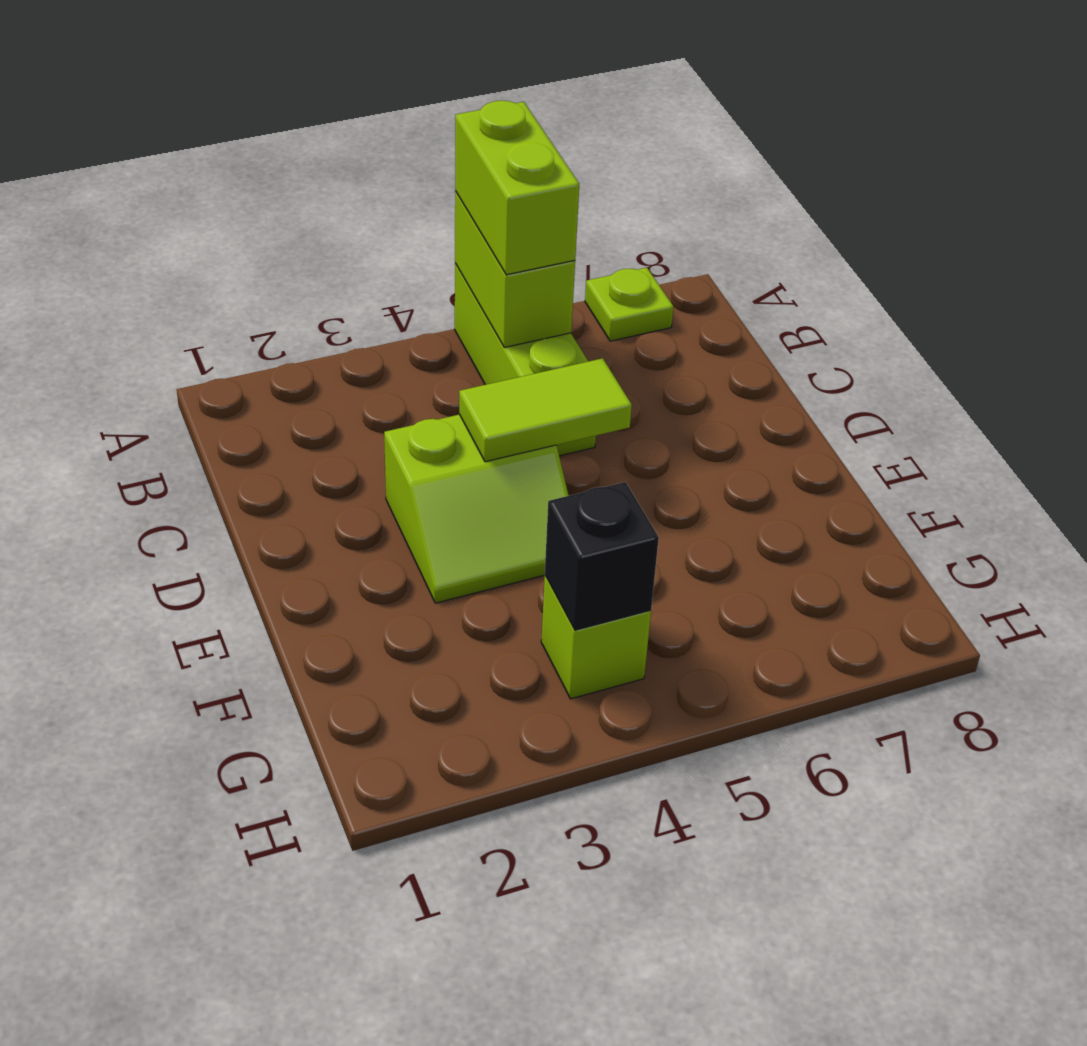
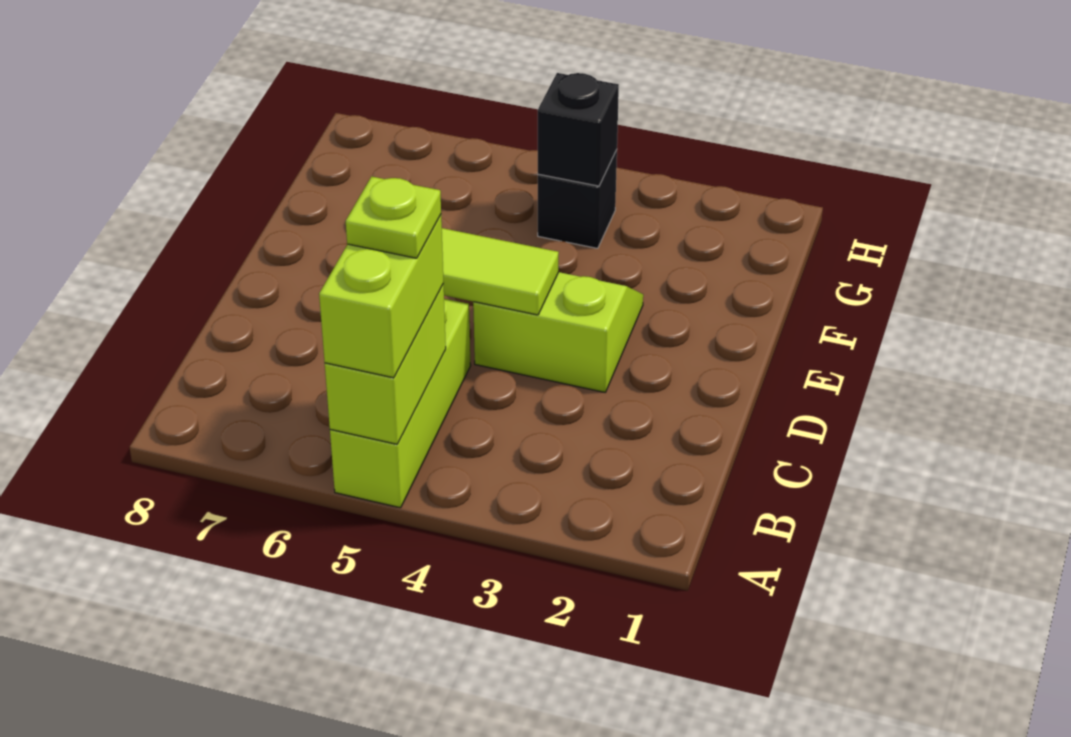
lime plate A7 level 1 -> lime plate B5 level 4
lime brick G4 level 1 -> black brick G4 level 1

